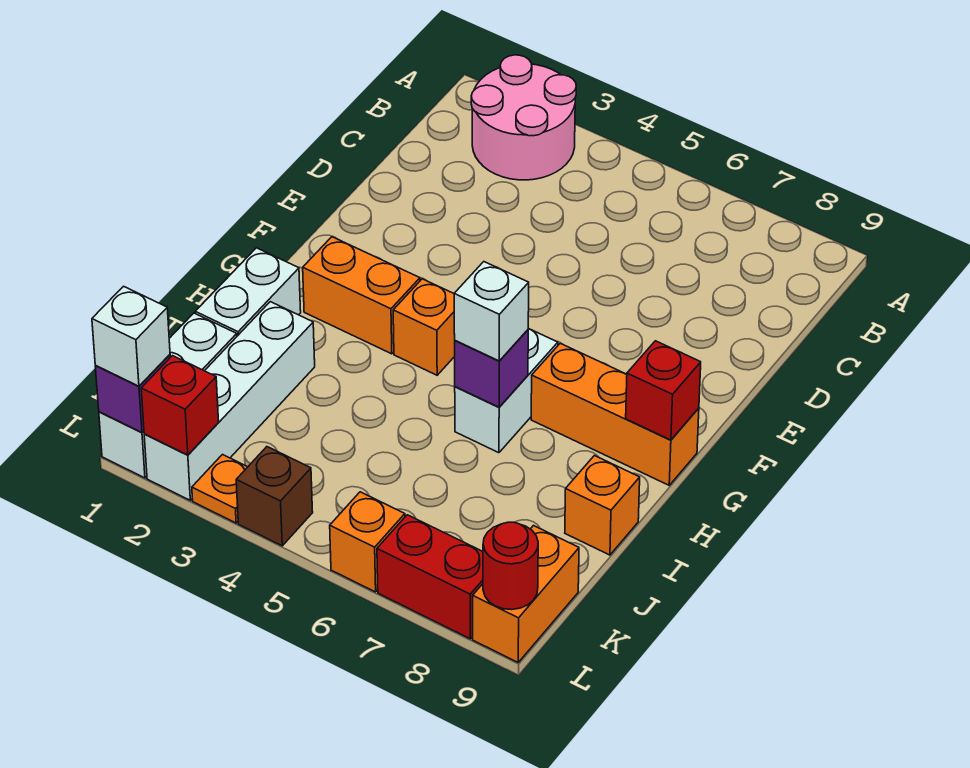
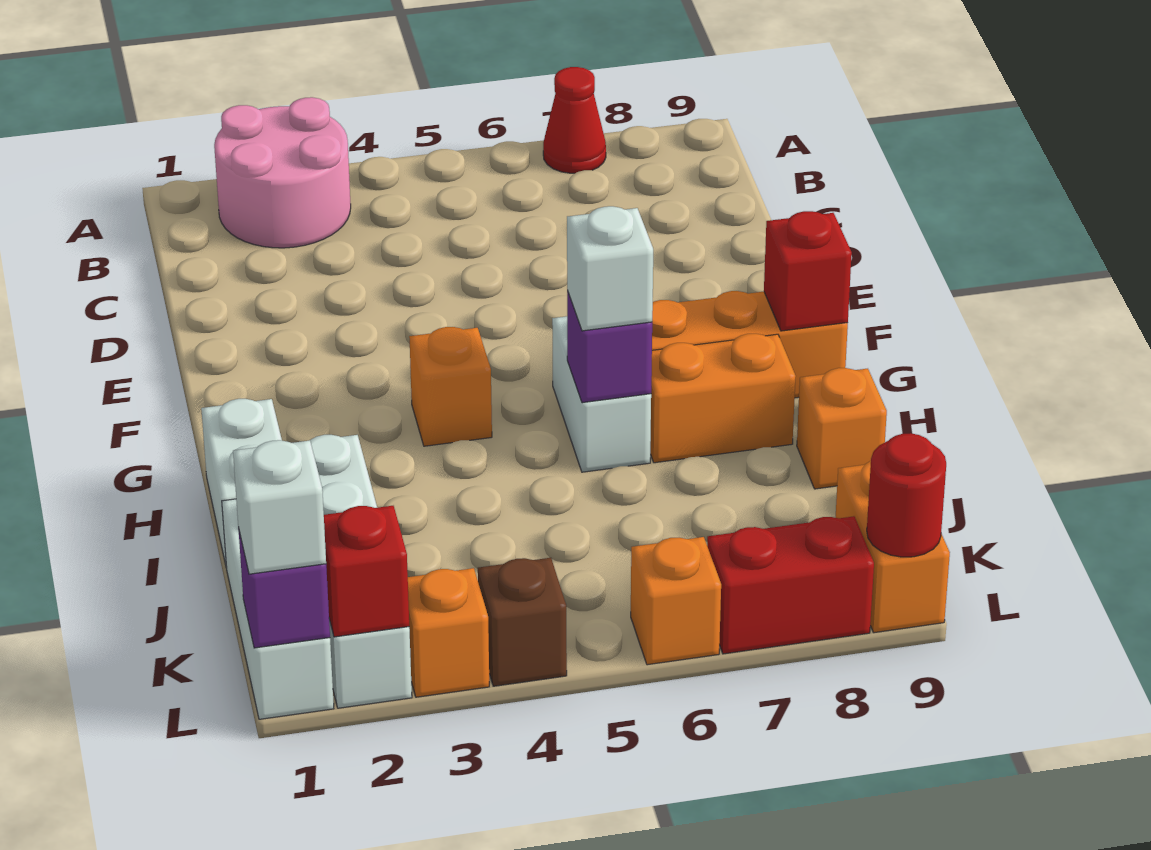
none -> red cone A7 level 1
orange brick G2:G3 level 1 -> orange brick H7:H8 level 1
orange plate L3 level 1 -> orange brick L3 level 1

